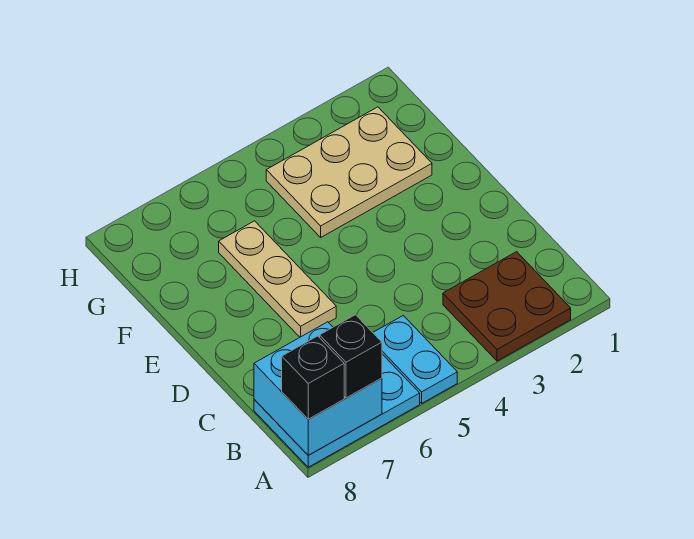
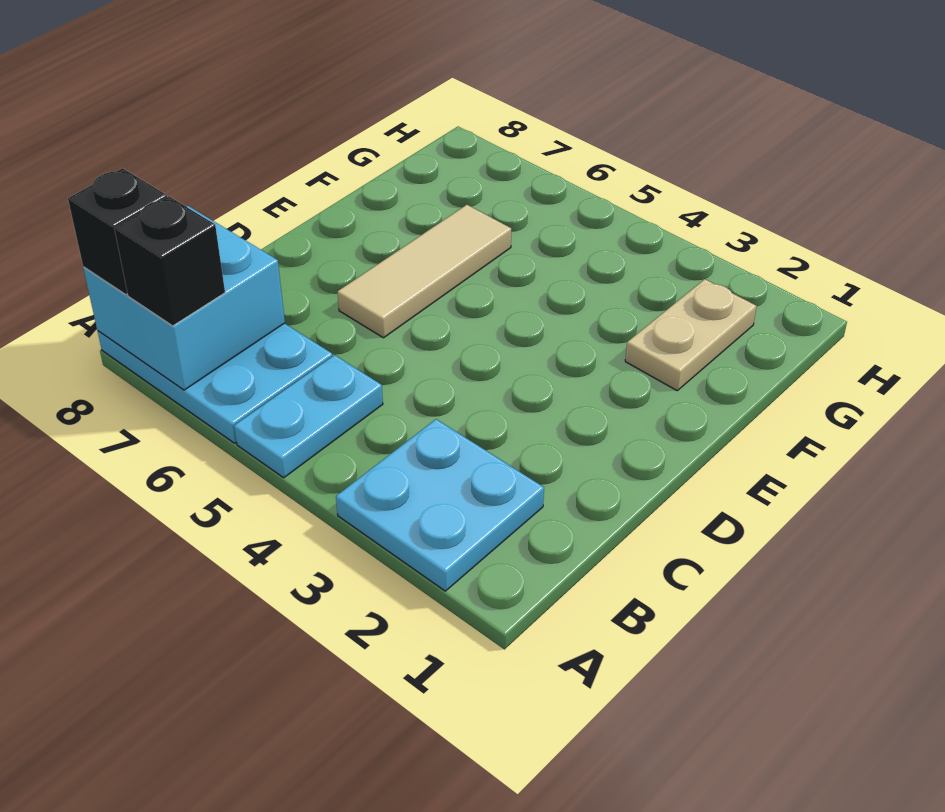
brown plate A2:B3 level 1 -> cyan plate A2:B3 level 1
tan plate D6:F6 level 1 -> tan tile D6:F6 level 1
tan plate F2:G4 level 1 -> tan plate F2:G2 level 1

